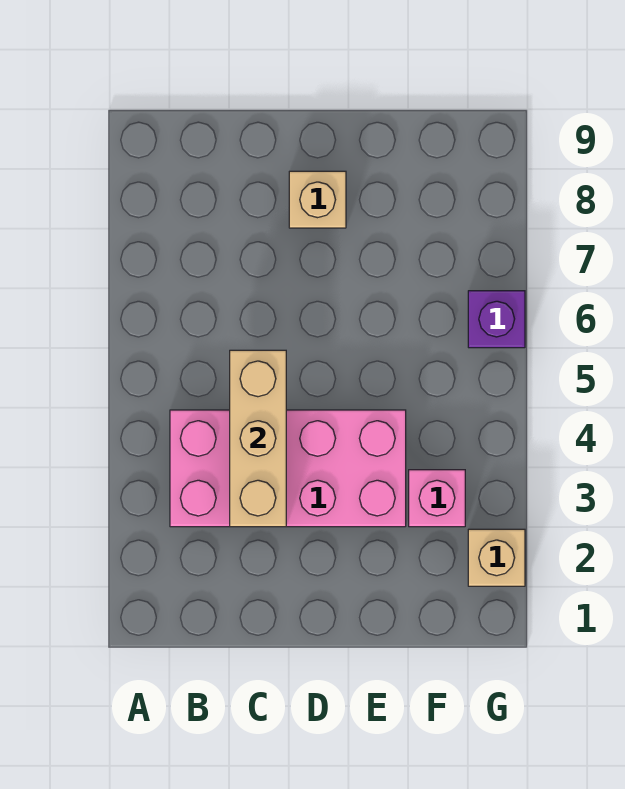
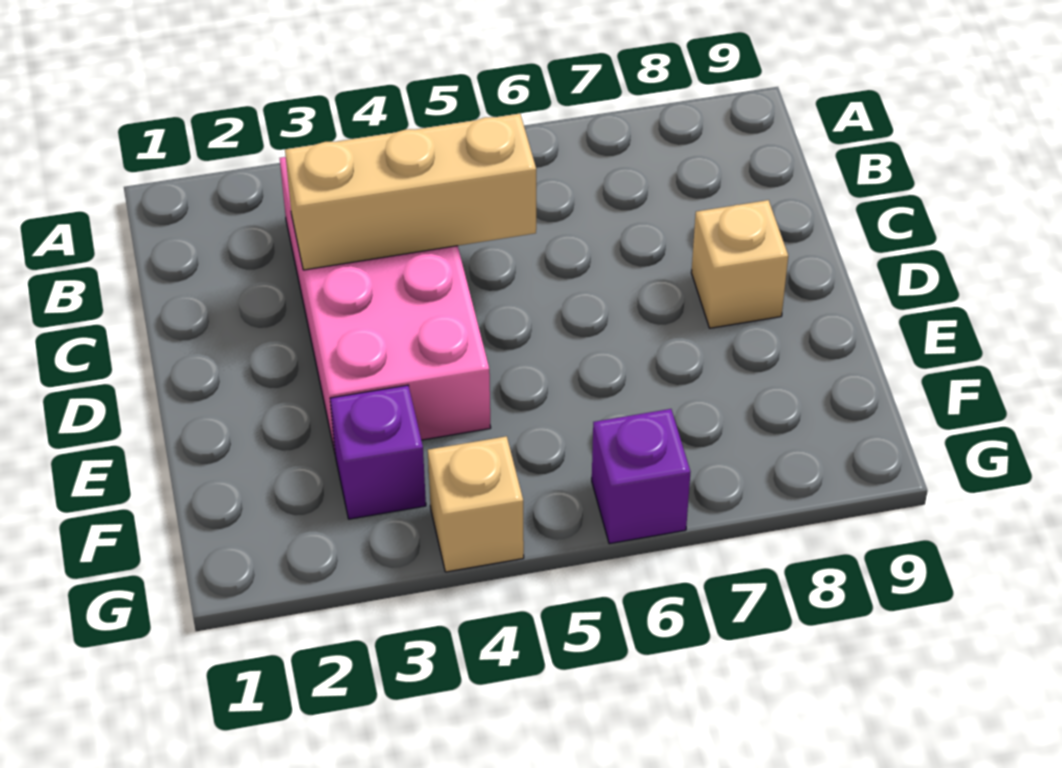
pink brick F3 level 1 -> purple brick F3 level 1
tan brick G2 level 1 -> tan brick G4 level 1

